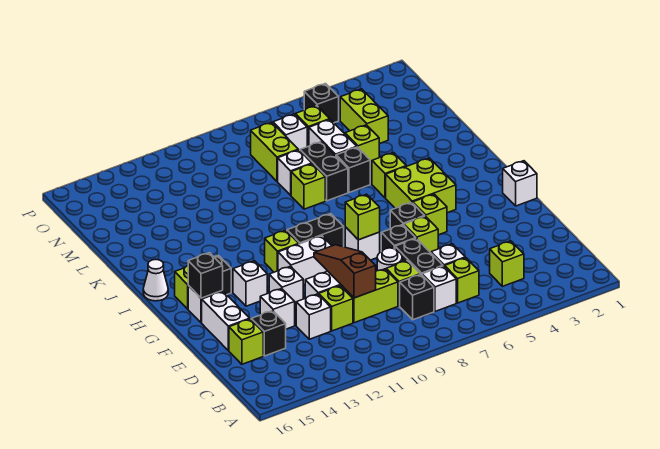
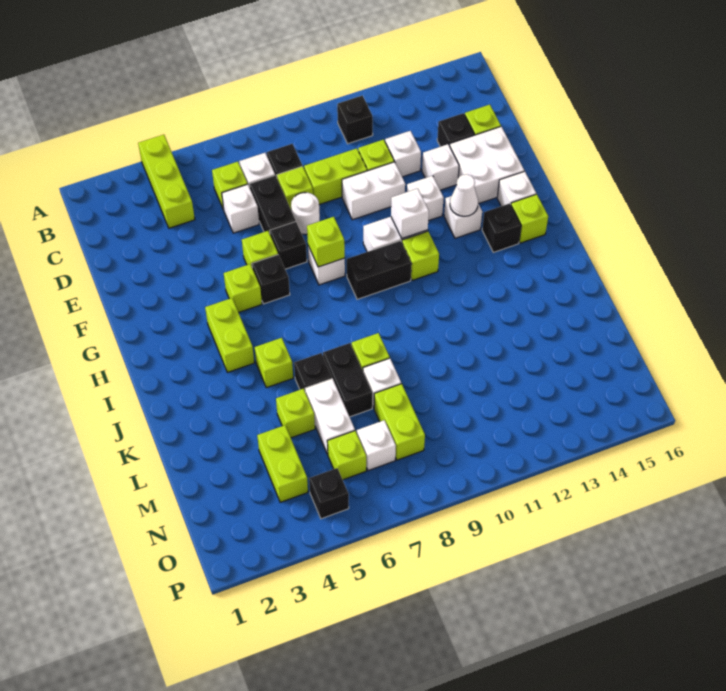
lime brick C4 level 1 -> lime brick A4:C4 level 1
brown slope D10:F10 level 2 top D -> none
white brick E15:F15 level 1 -> white brick E14:F15 level 1
white brick G1 level 1 -> white brick G11 level 2
black brick G15 level 2 -> black brick B11 level 1
lime brick H4:I5 level 1 -> lime brick H4:I4 level 1
white cone I16 level 1 -> white cone G13 level 2

